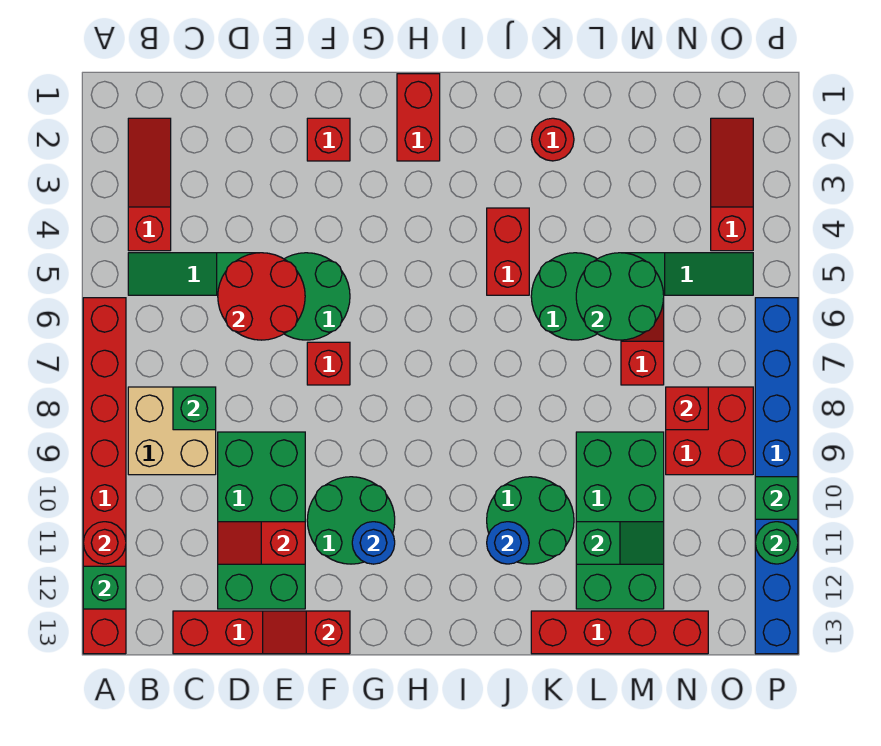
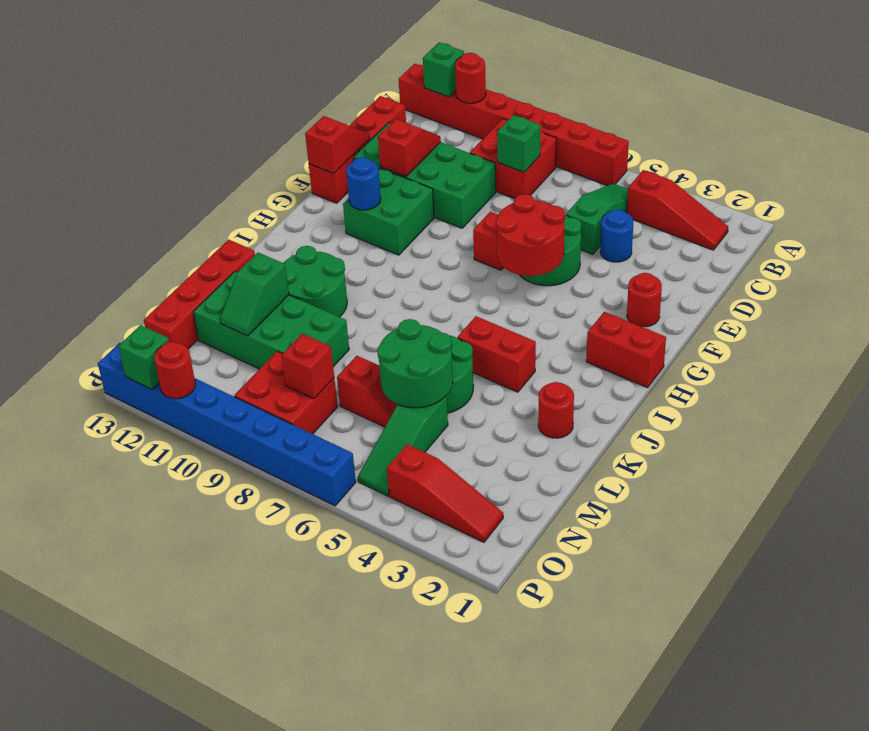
tan brick B8:C9 level 1 -> red brick B8:C9 level 1
red round brick D5:E6 level 2 -> red round brick F5:G6 level 2
red brick F2 level 1 -> red round brick F2 level 1
green round brick F10:G11 level 1 -> green brick F10:G11 level 1
blue round brick J11 level 2 -> blue round brick D4 level 1
green brick P10 level 2 -> green brick P12 level 2
green round brick P11 level 2 -> red round brick P11 level 2

